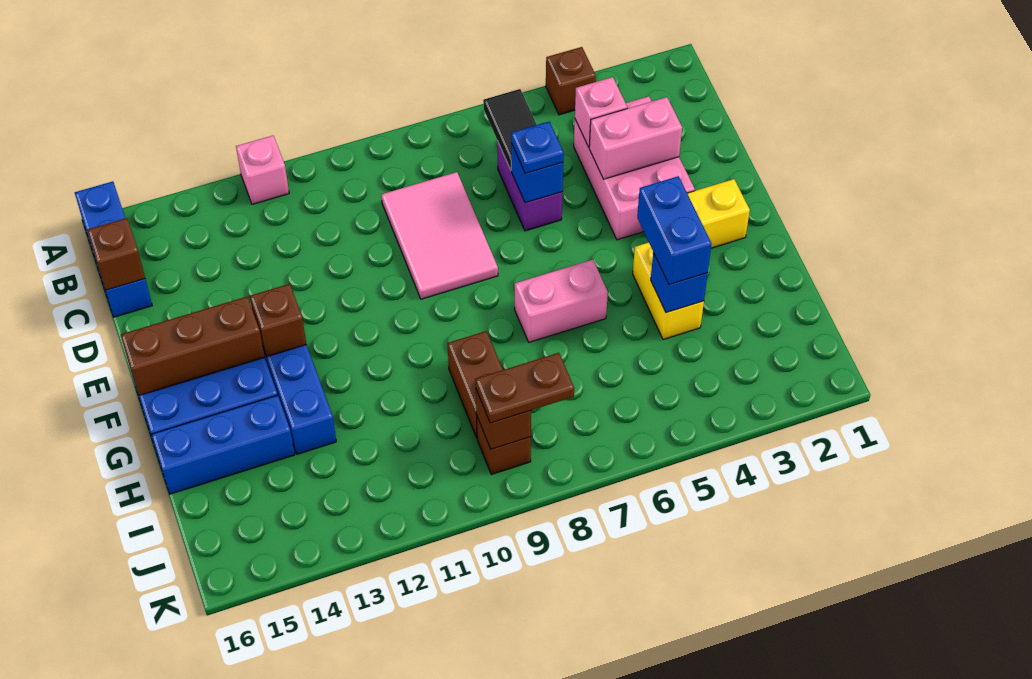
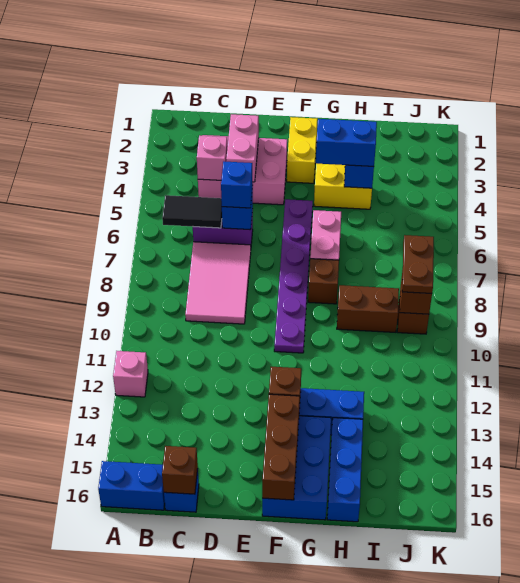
brown brick A4 level 1 -> brown brick G8 level 1
pink tile C8:E9 level 1 -> pink tile C7:D9 level 1
blue plate D6 level 3 -> blue brick D6 level 3
none -> purple plate F5:F10 level 1

